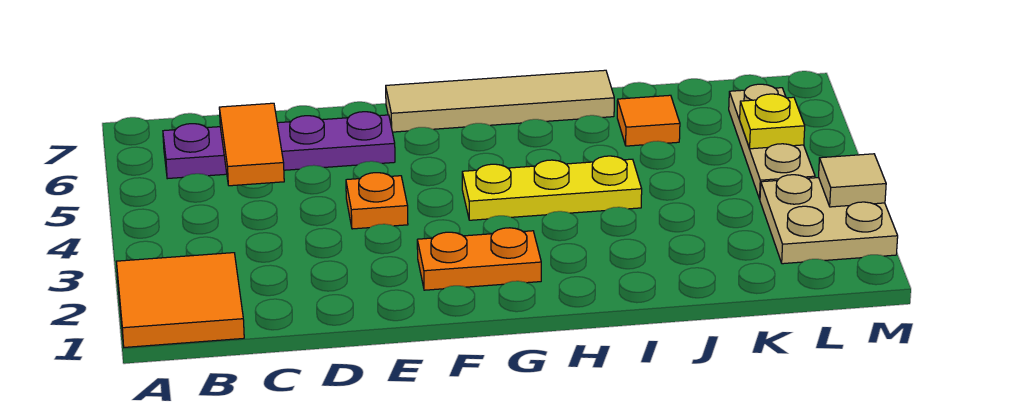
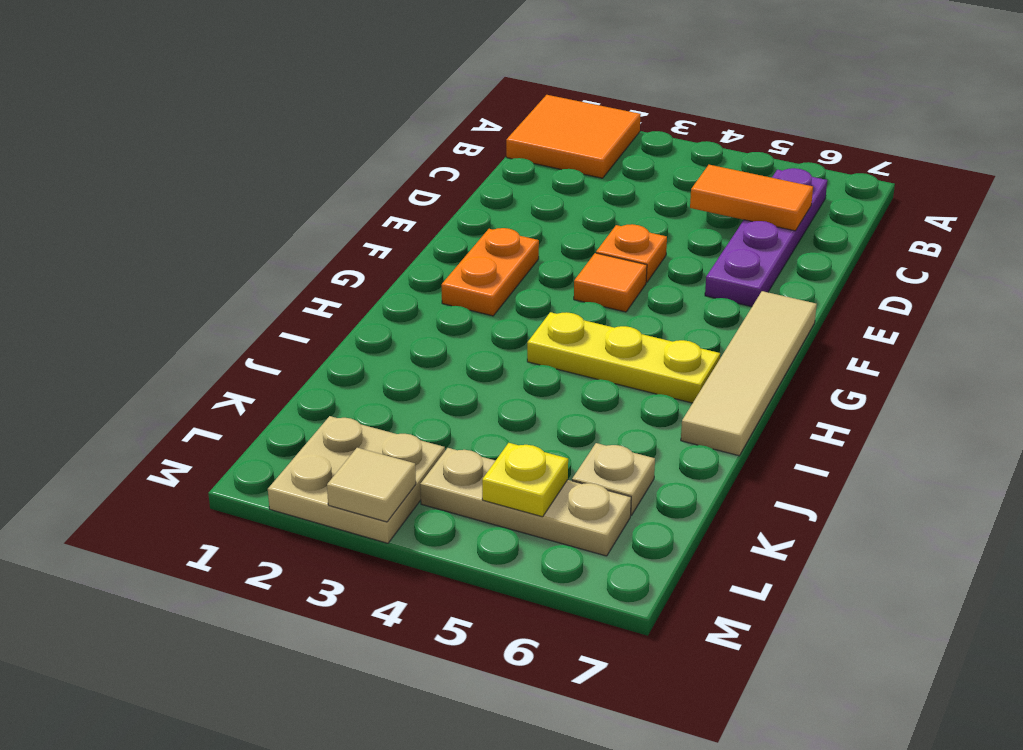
yellow plate G4:I4 level 1 -> yellow plate H4:H6 level 1
orange tile J6 level 1 -> orange tile F4 level 1
none -> tan plate K6 level 1

